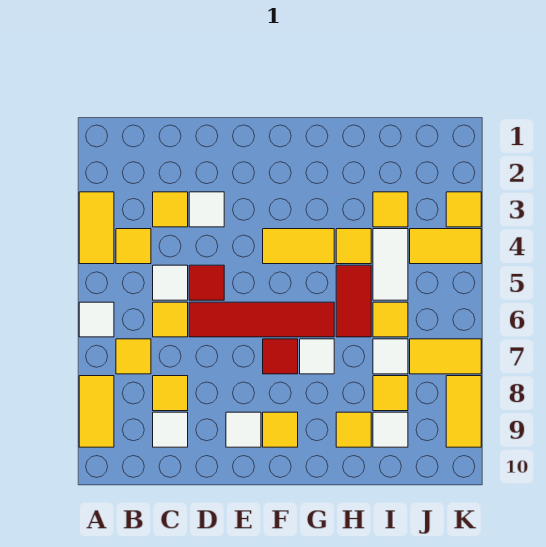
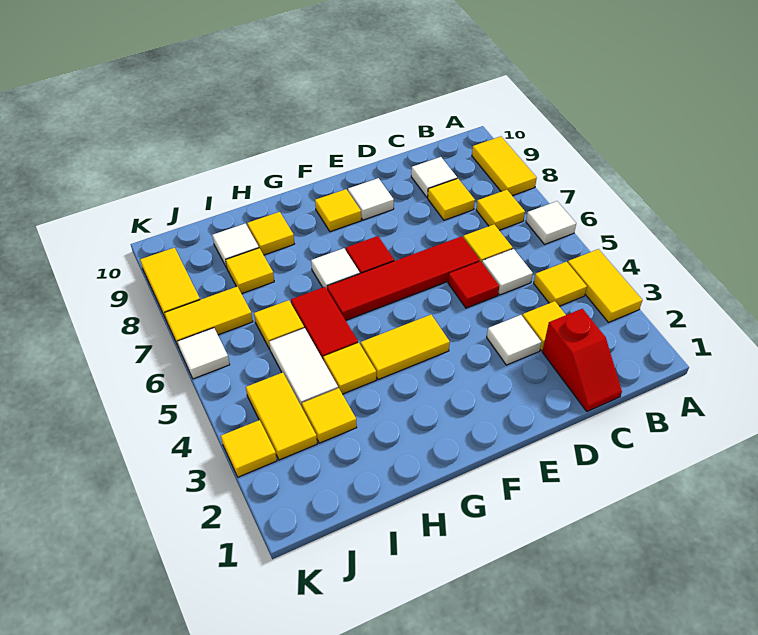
none -> red slope C1:C2 level 1 top 2
white tile I7 level 1 -> white tile K6 level 1
yellow tile J4:K4 level 1 -> yellow tile J3:J4 level 1

